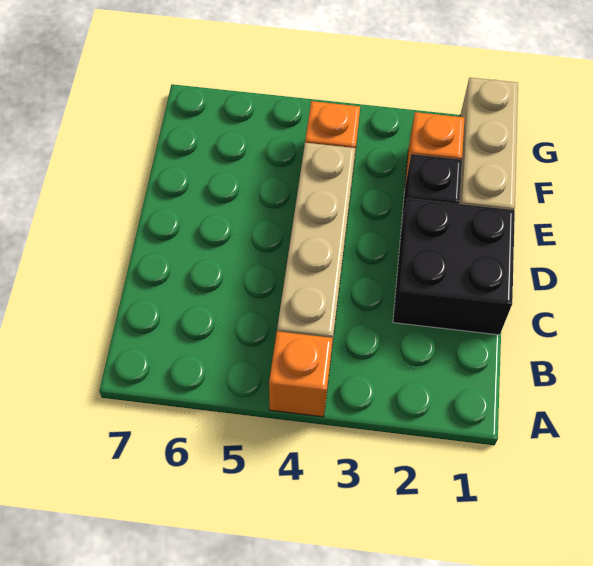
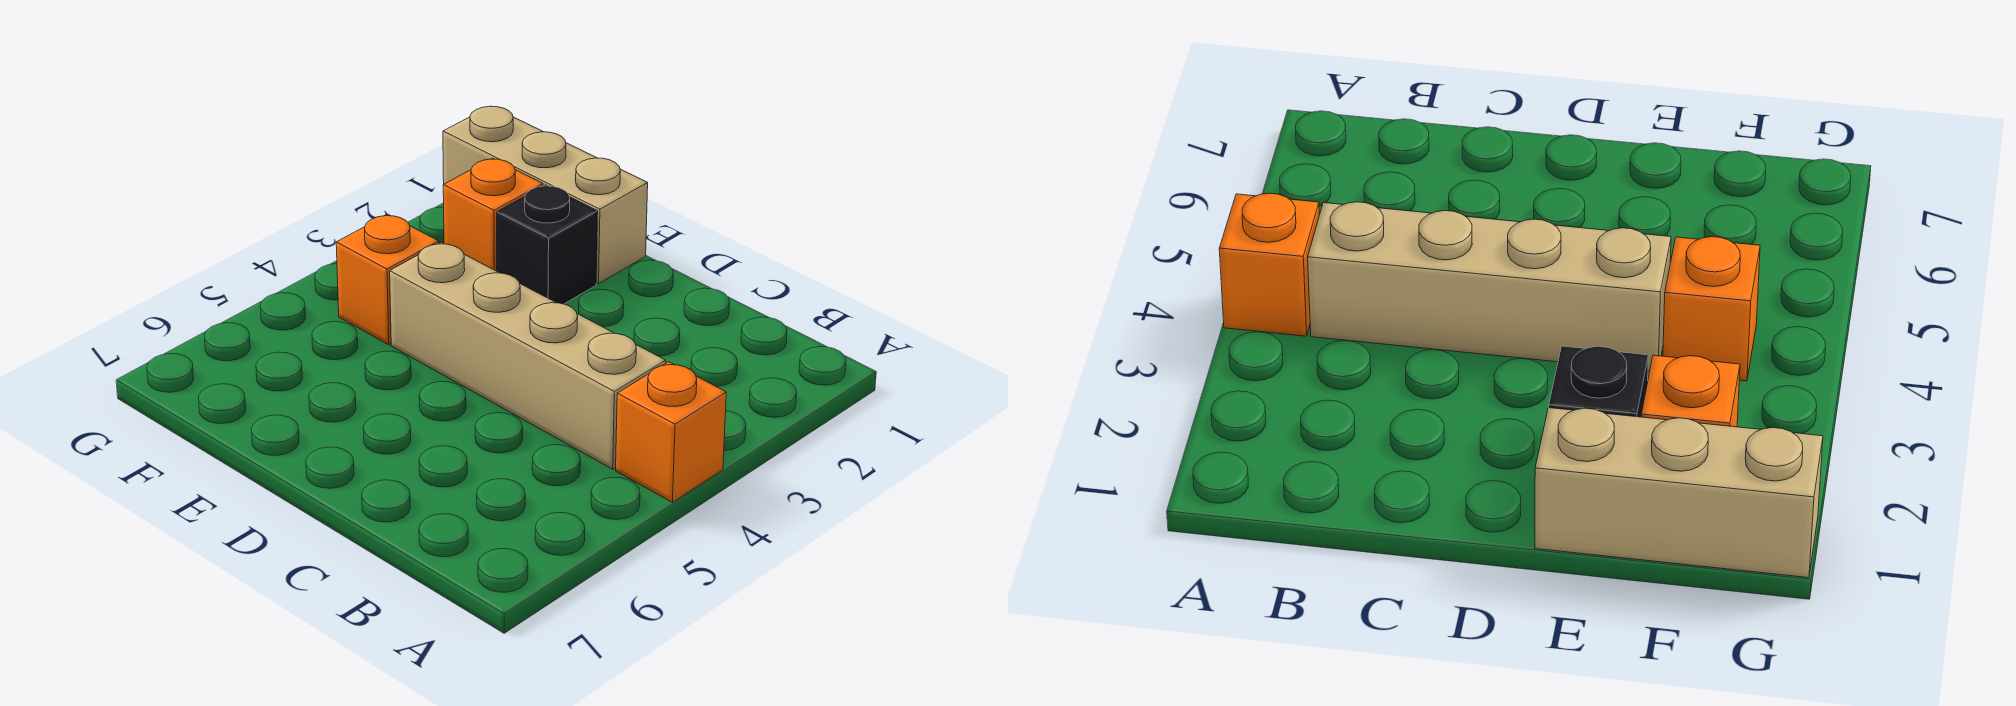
black brick C1:D2 level 1 -> none

